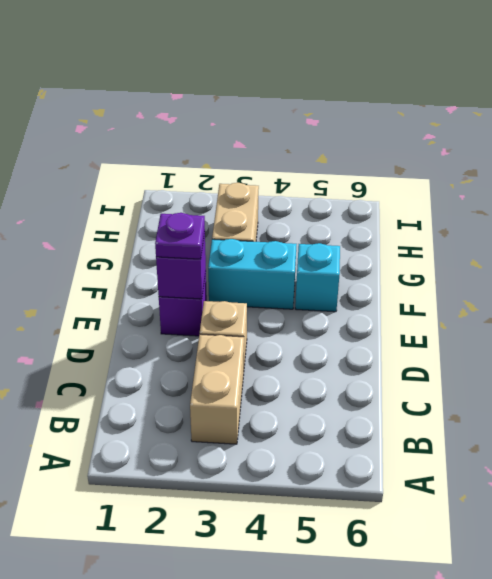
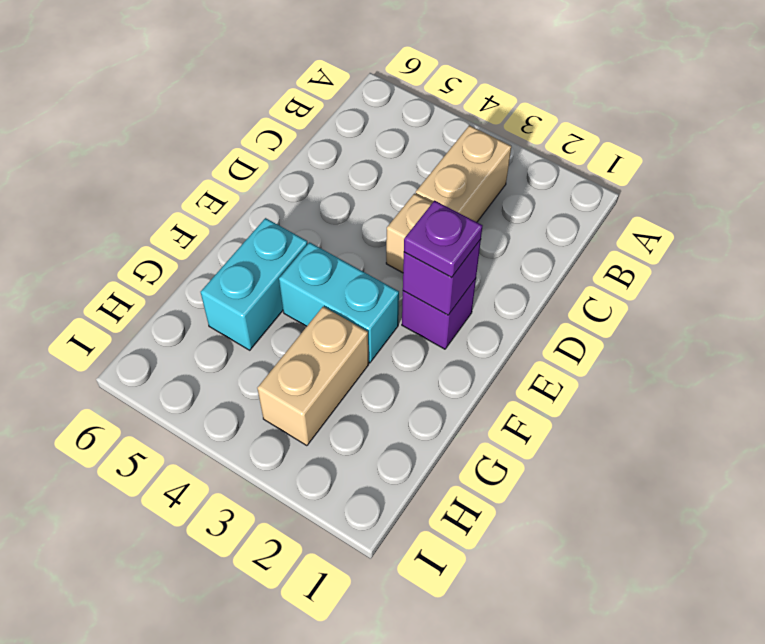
cyan brick F5 level 1 -> cyan brick F5:G5 level 1

